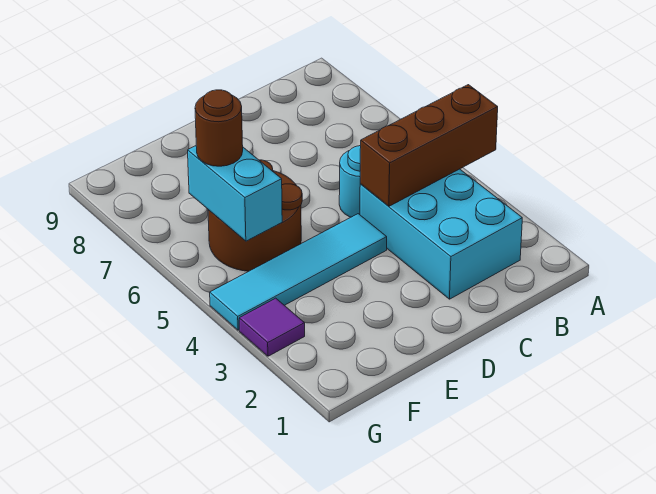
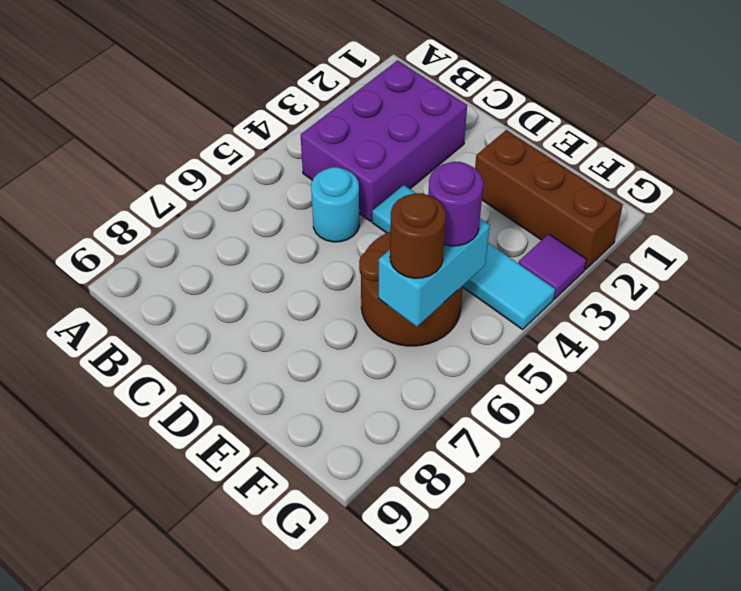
brown brick A4:C4 level 2 -> brown brick E2:G2 level 1
cyan brick B2:C4 level 1 -> purple brick B2:C4 level 1
none -> purple round brick F5 level 3

